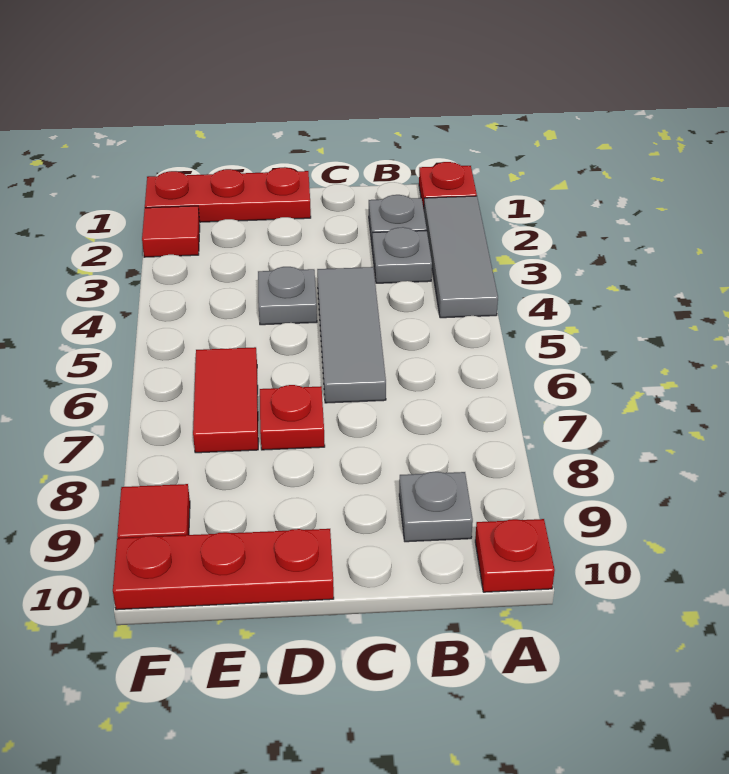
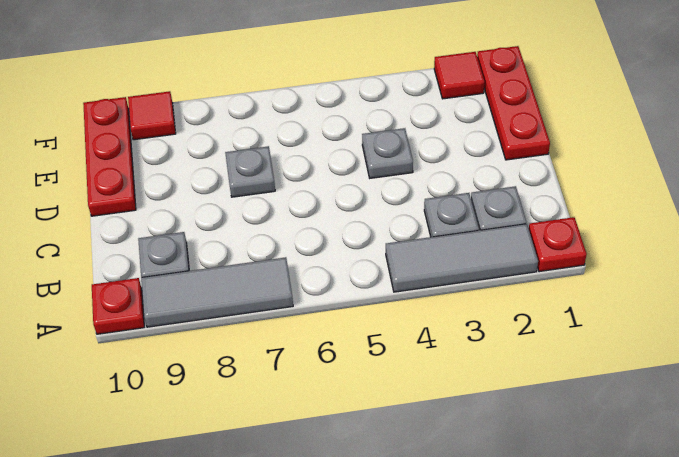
grey tile C4:C6 level 1 -> grey tile A7:A9 level 1
red plate D7 level 1 -> grey plate D7 level 1
red tile E6:E7 level 1 -> none

